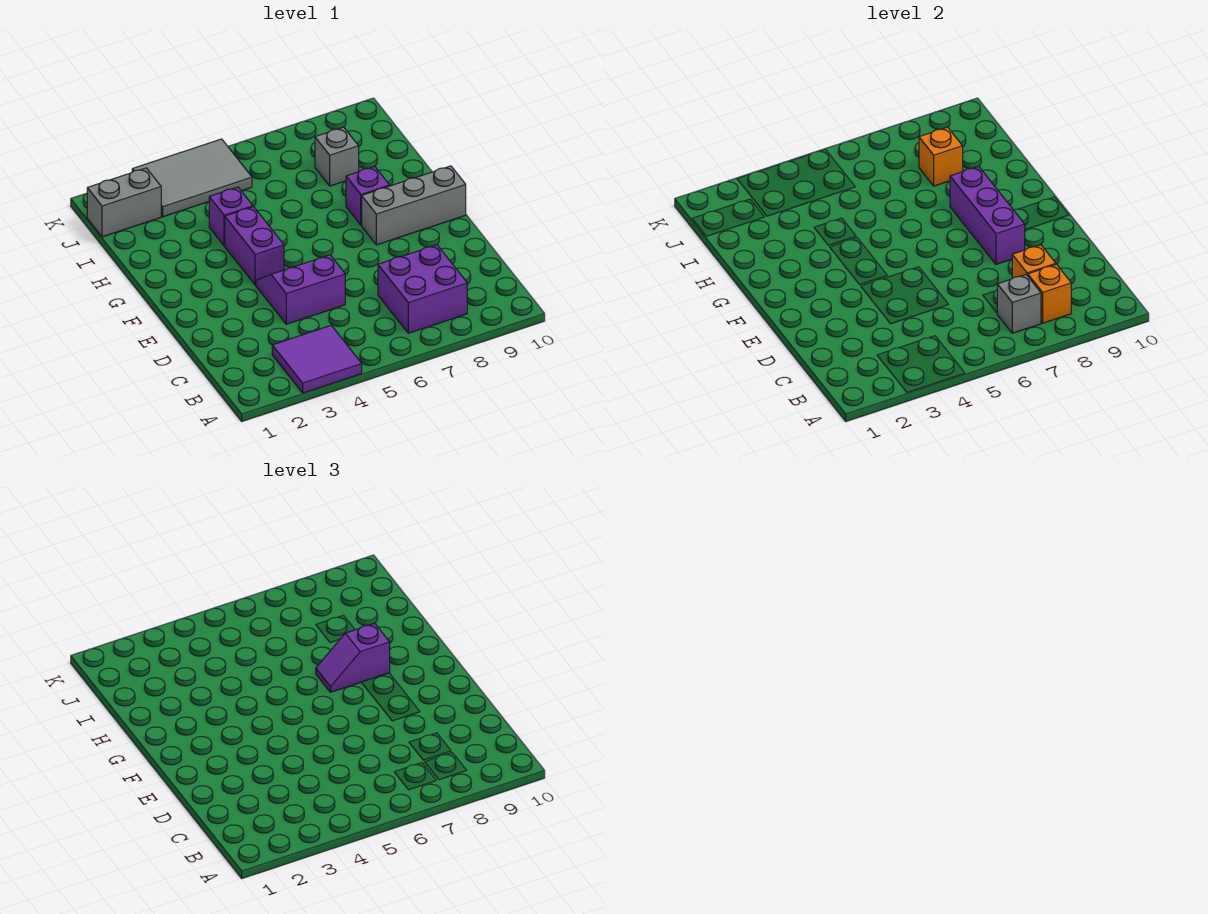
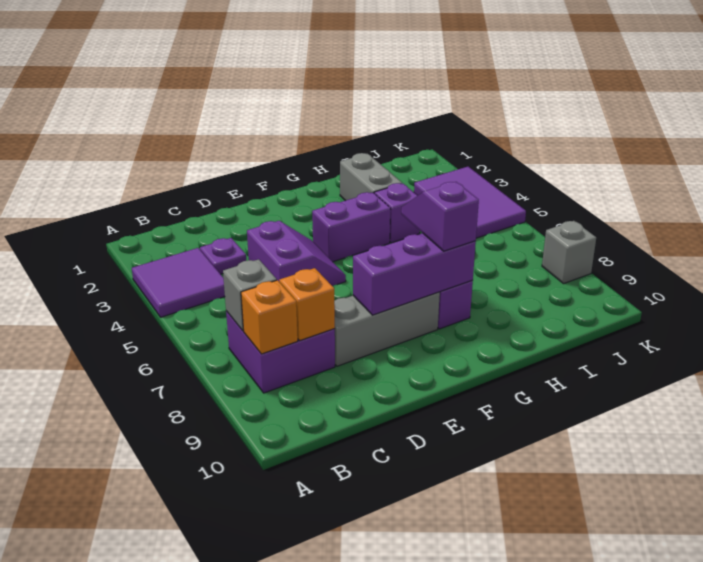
none -> purple plate C3 level 1
grey brick F8:F10 level 1 -> grey brick D8:F8 level 1
grey brick I8 level 1 -> grey brick K8 level 1
orange brick I8 level 2 -> none
grey brick J1:J2 level 1 -> grey brick H2:H3 level 1
grey tile J3:K5 level 1 -> purple tile J3:K5 level 1

